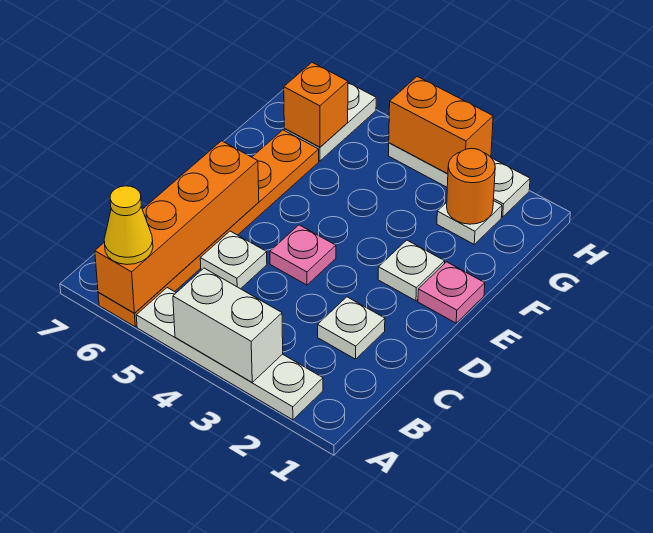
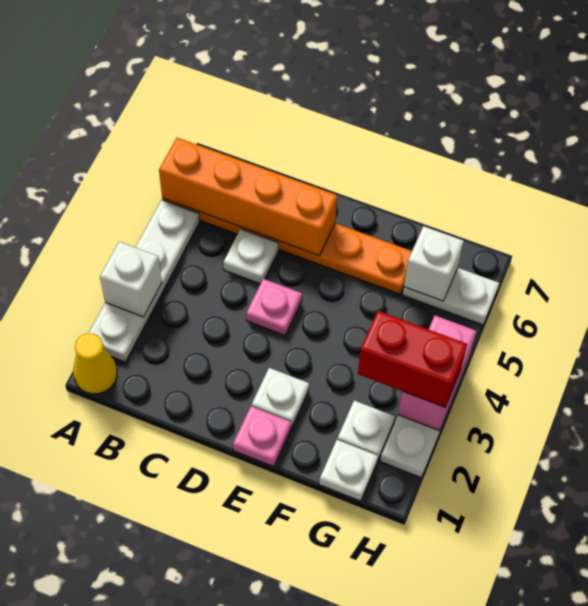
white brick A3:A4 level 2 -> white brick A3 level 2
yellow cone A6 level 3 -> yellow cone A1 level 1
white plate C2 level 1 -> white plate G1 level 1
orange round brick G2 level 2 -> none
none -> red brick G3:H3 level 3
orange brick G6 level 2 -> white brick G6 level 2
orange brick H3:H4 level 2 -> pink brick H3:H4 level 2

